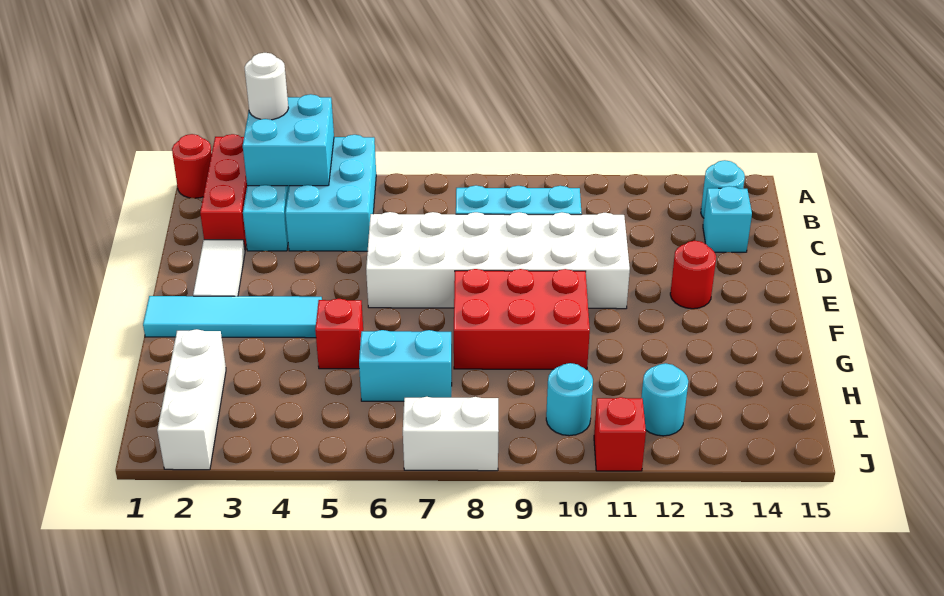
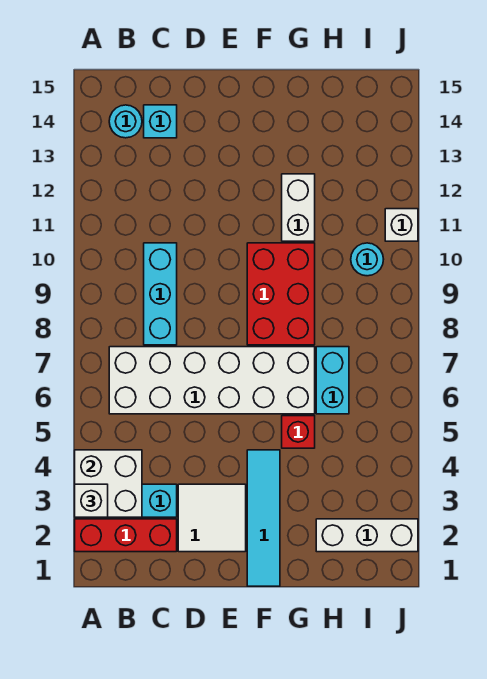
red round brick A1 level 1 -> none
cyan brick A3:B4 level 2 -> white brick A3:B4 level 2
white round brick A3 level 3 -> white brick A3 level 3
cyan brick A4:C5 level 1 -> none
white tile D2:E2 level 1 -> white tile D2:E3 level 1
white brick D6:E11 level 1 -> white brick B6:G7 level 1
red round brick E13 level 1 -> none
cyan round brick I12 level 1 -> none
white brick J7:J8 level 1 -> white brick G11:G12 level 1
red brick J11 level 1 -> white brick J11 level 1

